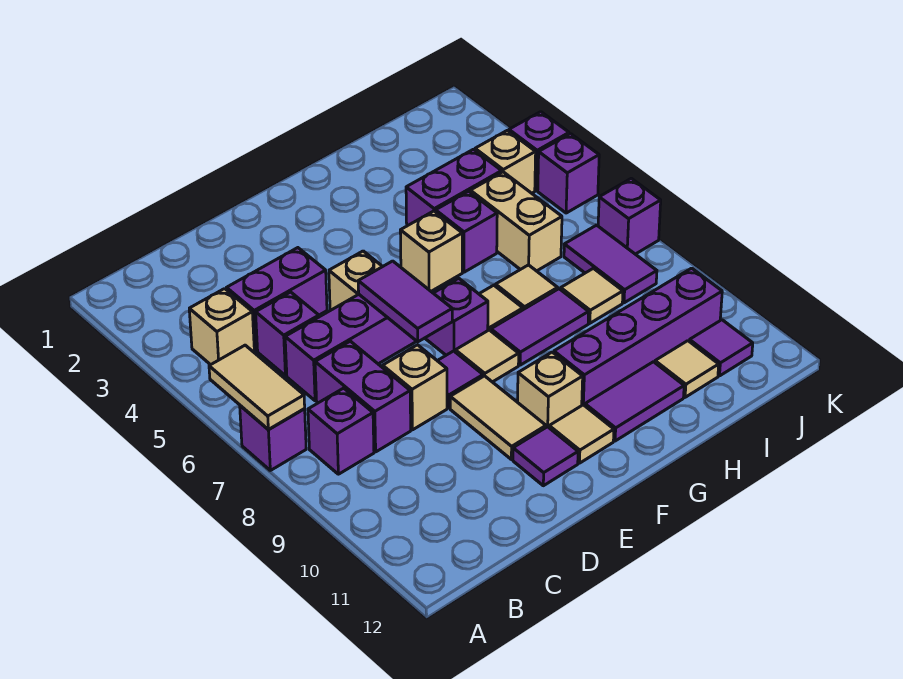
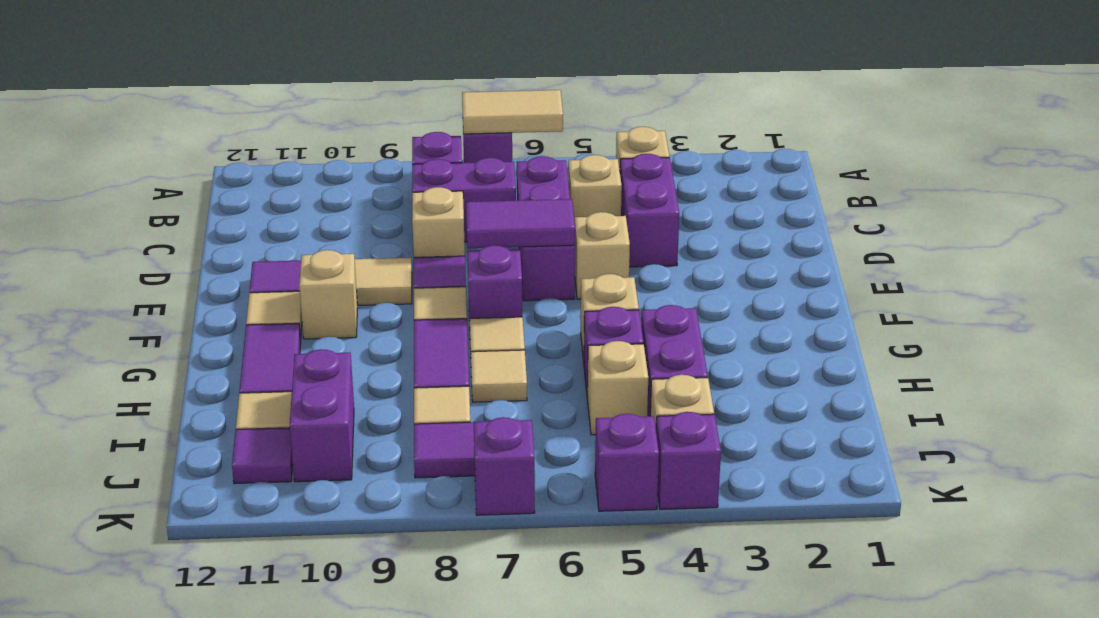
purple brick C5 level 1 -> tan brick C5 level 1
purple brick G10:J10 level 1 -> purple brick I10:J10 level 1
tan brick I5:I6 level 1 -> tan brick I5 level 1

